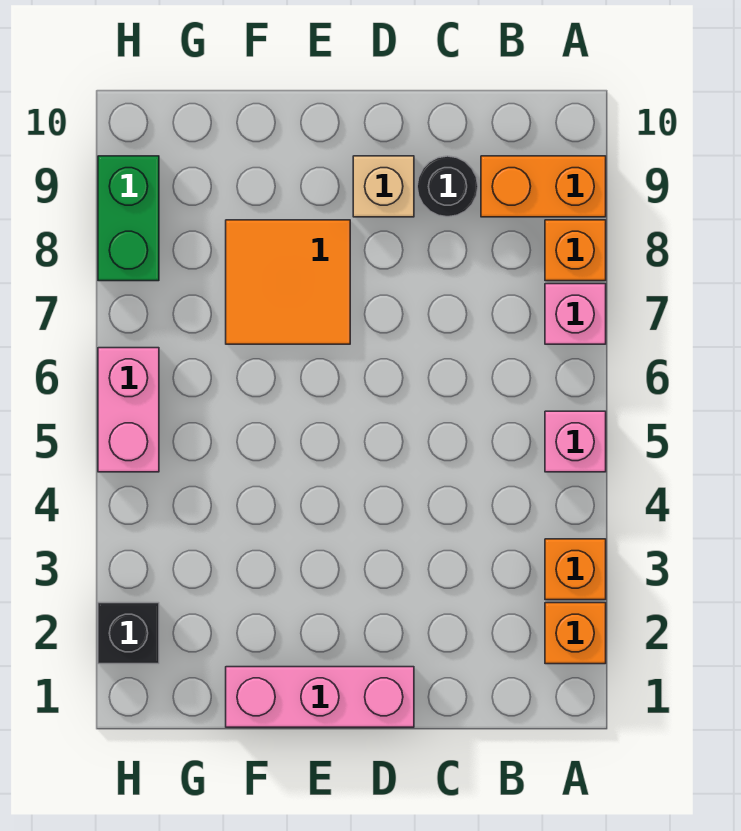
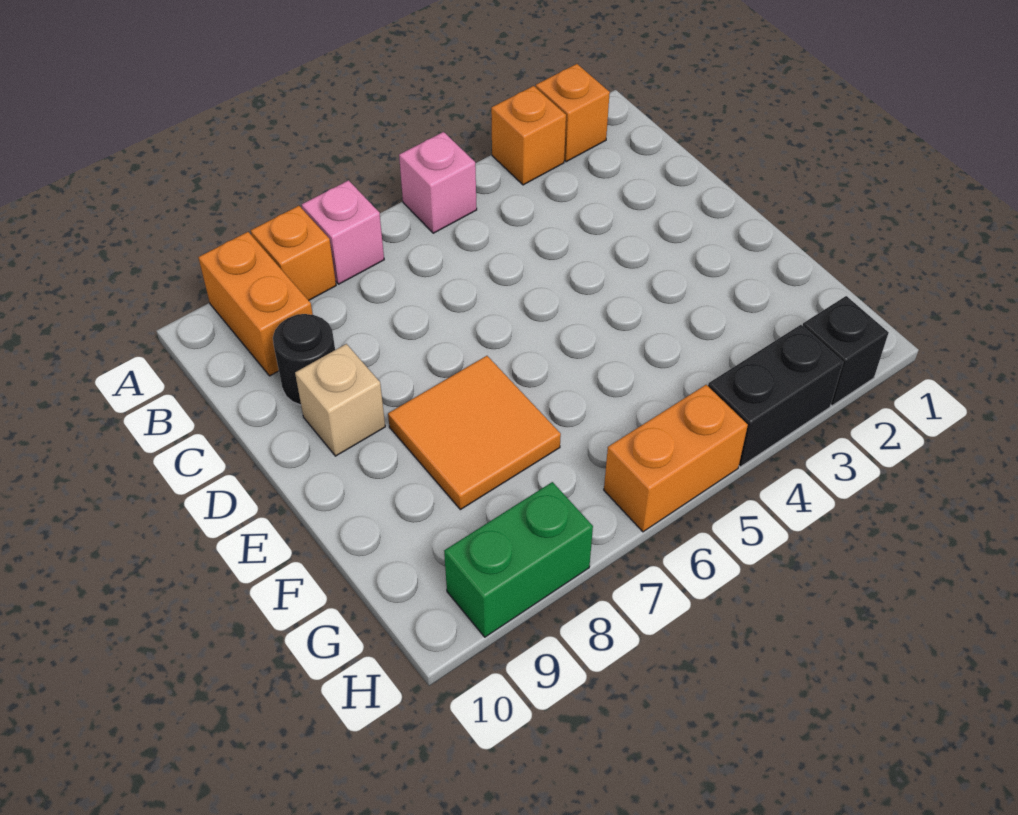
pink brick D1:F1 level 1 -> none
none -> black brick H3:H4 level 1
pink brick H5:H6 level 1 -> orange brick H5:H6 level 1

